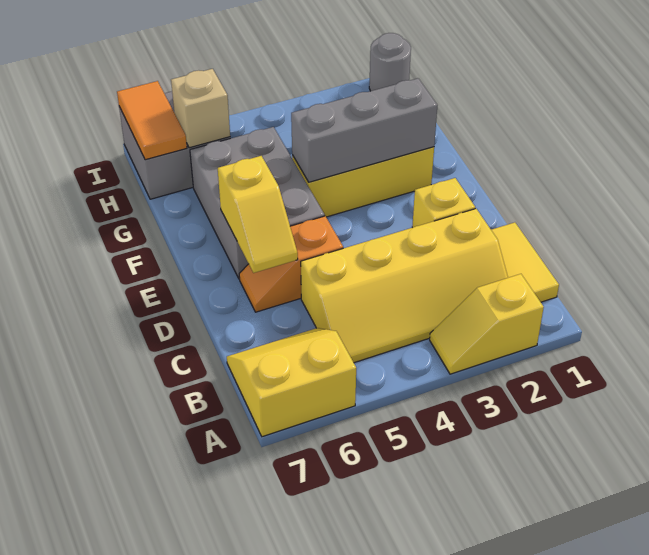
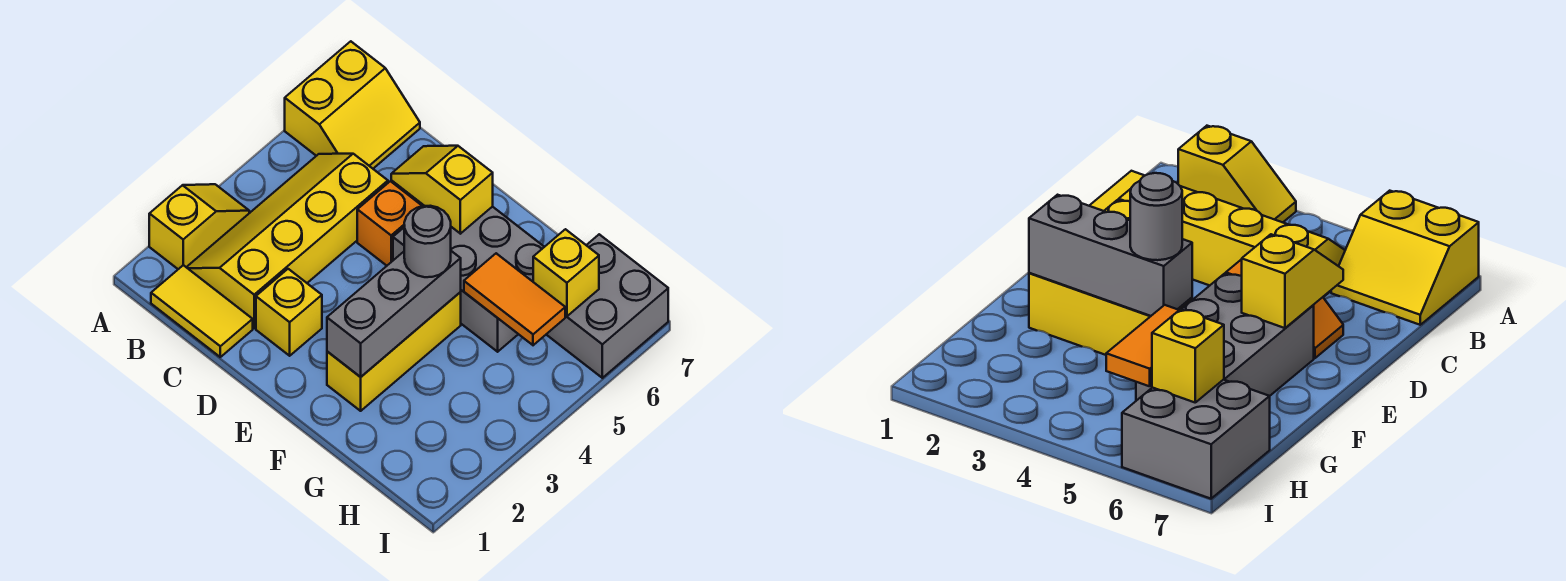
tan brick H6 level 2 -> yellow brick H6 level 2
orange tile H7:I7 level 2 -> orange tile G5:H5 level 2
grey round brick I1 level 1 -> grey round brick F4 level 3

